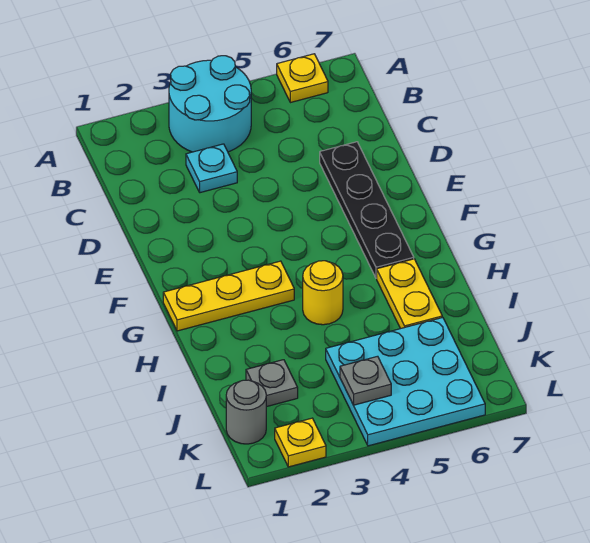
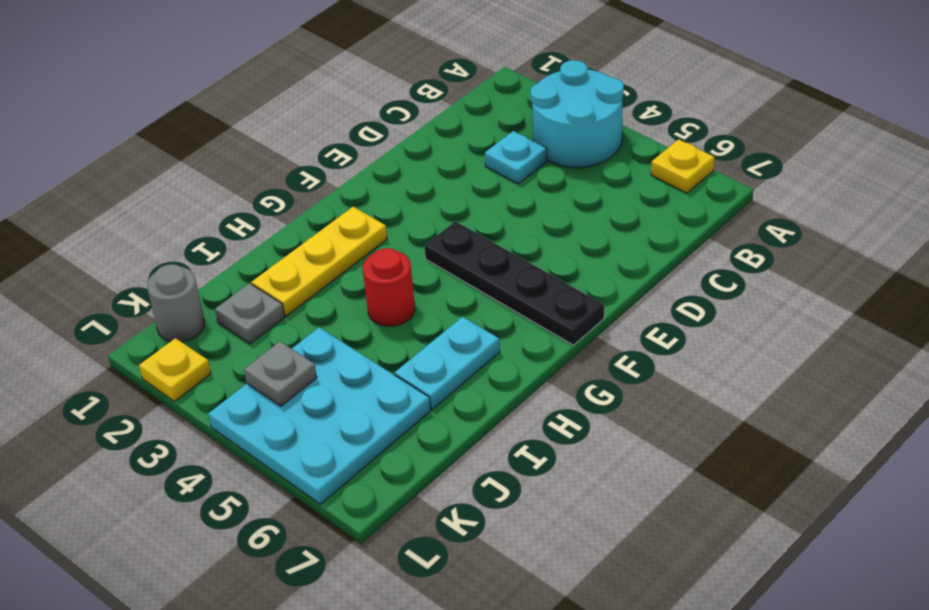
black plate D6:G6 level 1 -> black plate F4:F7 level 1
yellow plate G1:G3 level 1 -> yellow plate G2:I2 level 1
yellow round brick H4 level 1 -> red round brick H4 level 1
yellow plate H6:I6 level 1 -> cyan plate H6:I6 level 1

